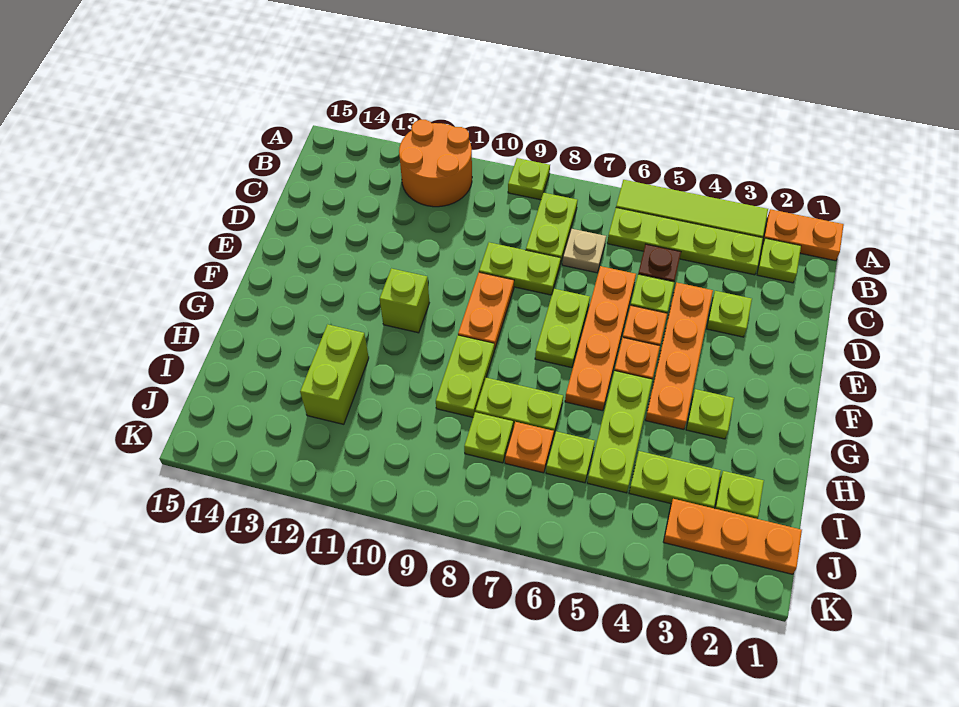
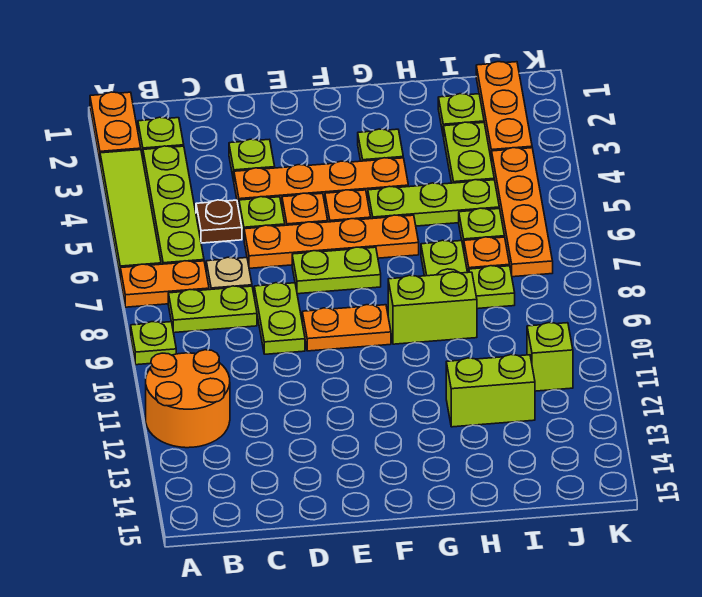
none -> orange plate A7:B7 level 1
lime brick F11 level 1 -> lime brick J11 level 1
lime plate G9:H9 level 1 -> lime brick G9:H9 level 1
none -> orange plate J4:J7 level 1

